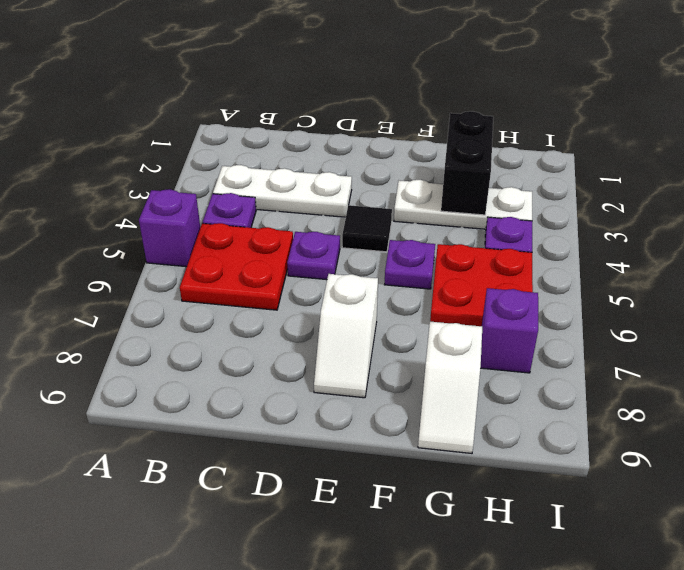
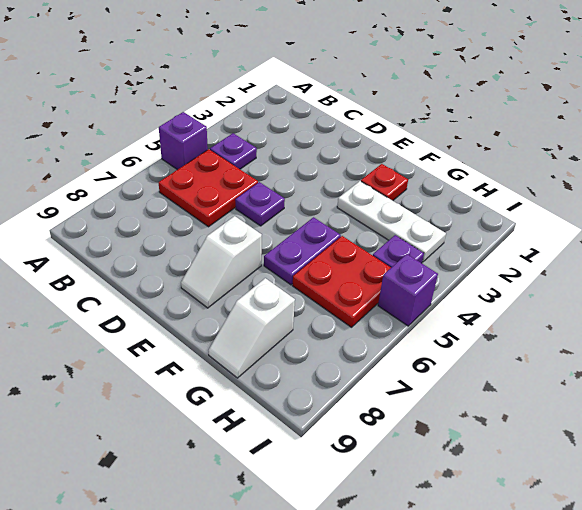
white plate B3:D3 level 1 -> none
black tile E4 level 1 -> none
none -> red plate F2 level 1
purple plate F5 level 1 -> purple plate F5:F6 level 1
black brick G2:G3 level 2 -> none
purple brick H7 level 1 -> purple brick I5 level 1

